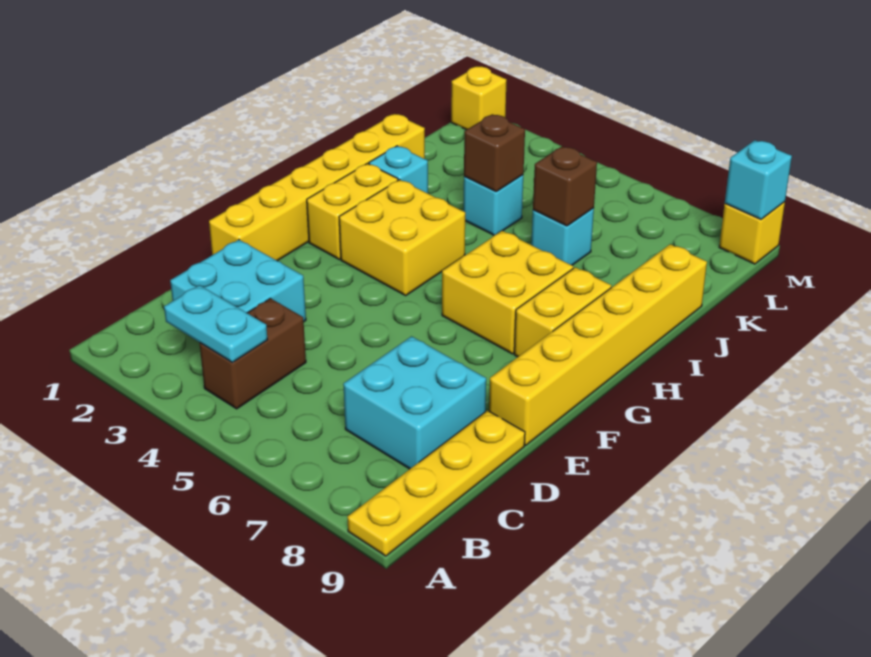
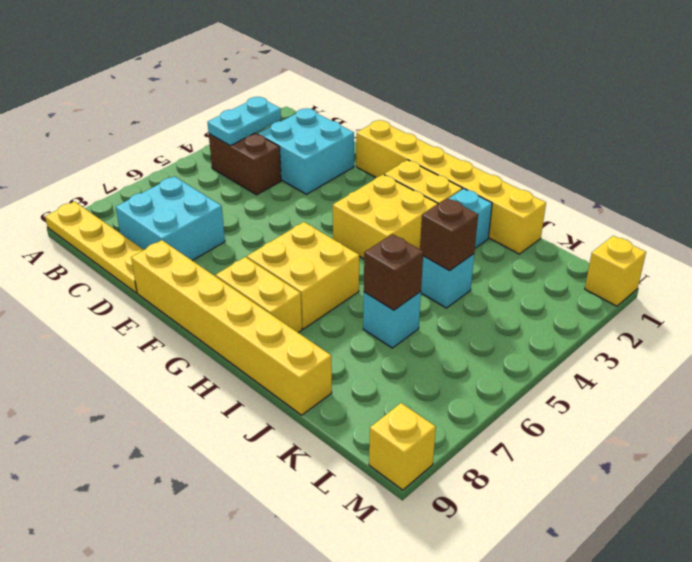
cyan brick M9 level 2 -> none

